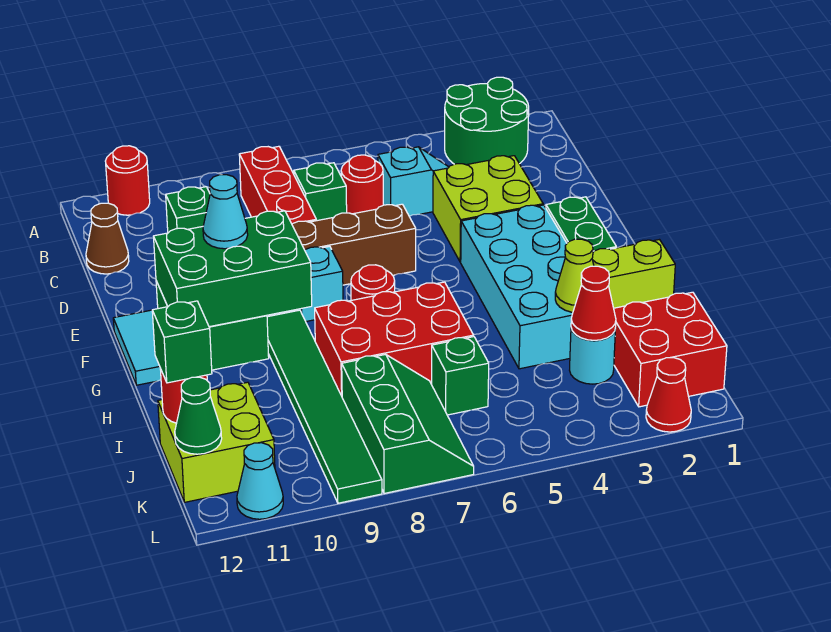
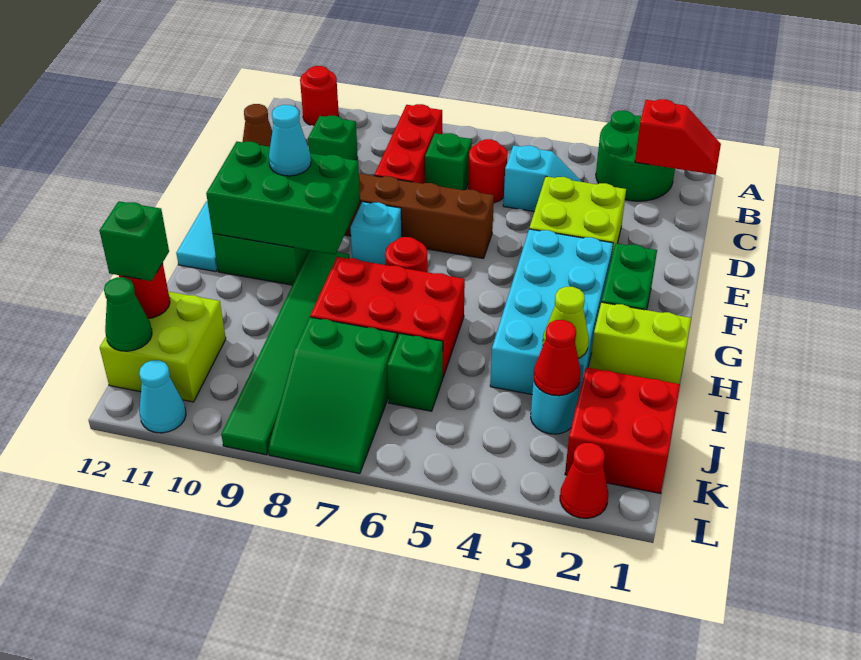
none -> red slope B1:B2 level 2 top 2
green slope J7:L8 level 1 top 8 -> green slope J7:L8 level 1 top J

